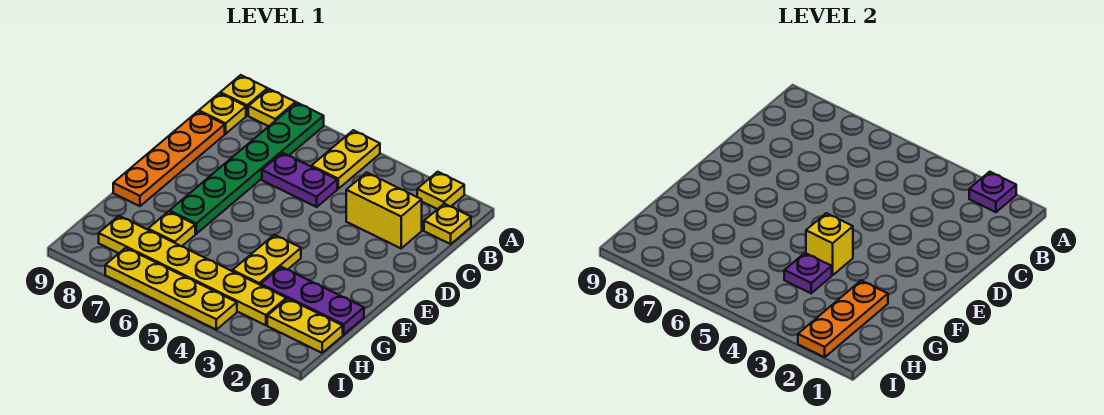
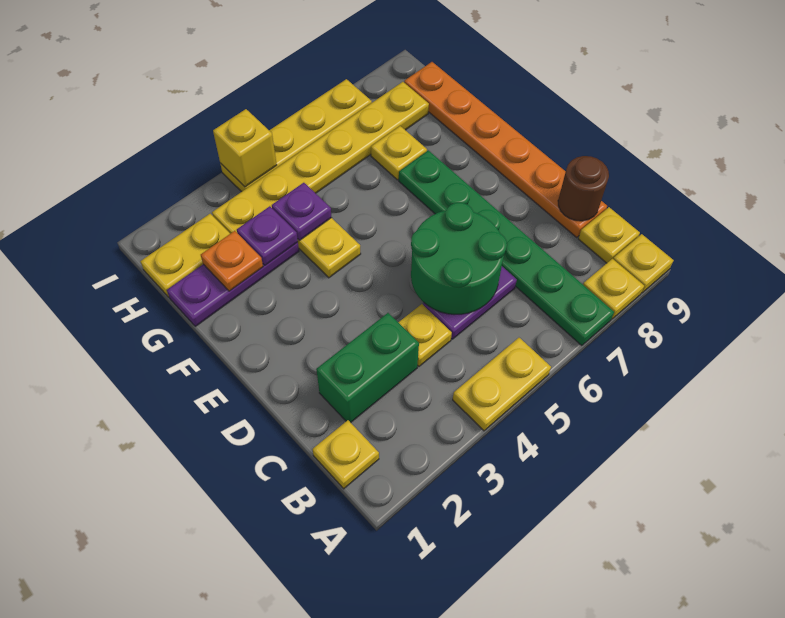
yellow plate A2 level 1 -> yellow plate C4 level 1
purple plate A2 level 2 -> purple plate G3 level 2
yellow plate A5:B5 level 1 -> yellow plate A4:A5 level 1
yellow brick C2:C3 level 1 -> green brick C2:C3 level 1
none -> green round brick C5:D6 level 2
orange plate C9:F9 level 1 -> orange plate C9:H9 level 1
none -> brown round brick C9 level 2
yellow brick F4 level 2 -> yellow brick I4 level 2
orange plate G2:I2 level 2 -> orange plate G2 level 2

